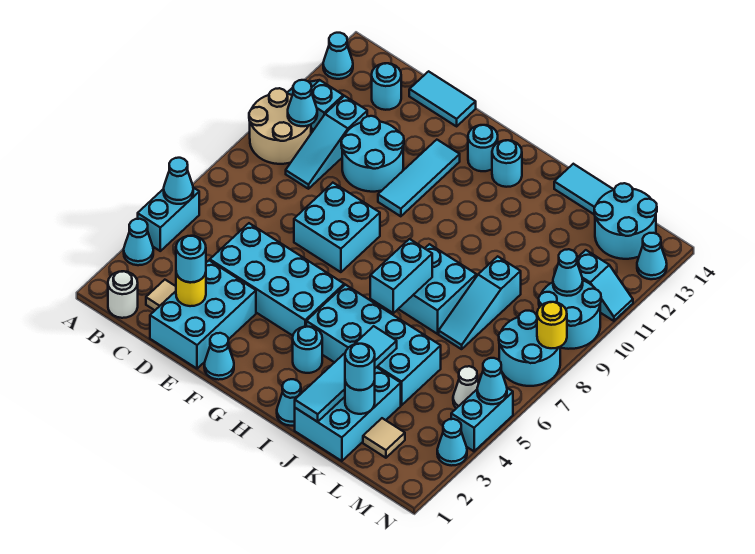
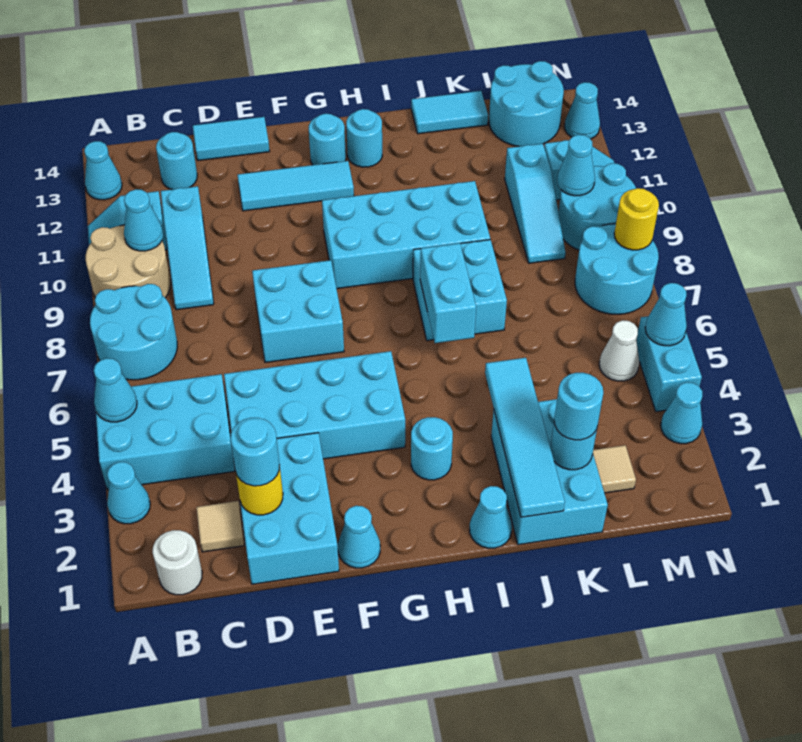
cyan brick A4:A5 level 1 -> cyan brick A4:C5 level 1
cyan round brick D10:E11 level 1 -> cyan round brick A7:B8 level 1
cyan tile F10:F12 level 1 -> cyan tile E12:G12 level 1
cyan brick H4:K5 level 1 -> cyan brick G9:J10 level 1
cyan slope K7:K9 level 1 top 9 -> cyan slope L9:L11 level 1 top 11

